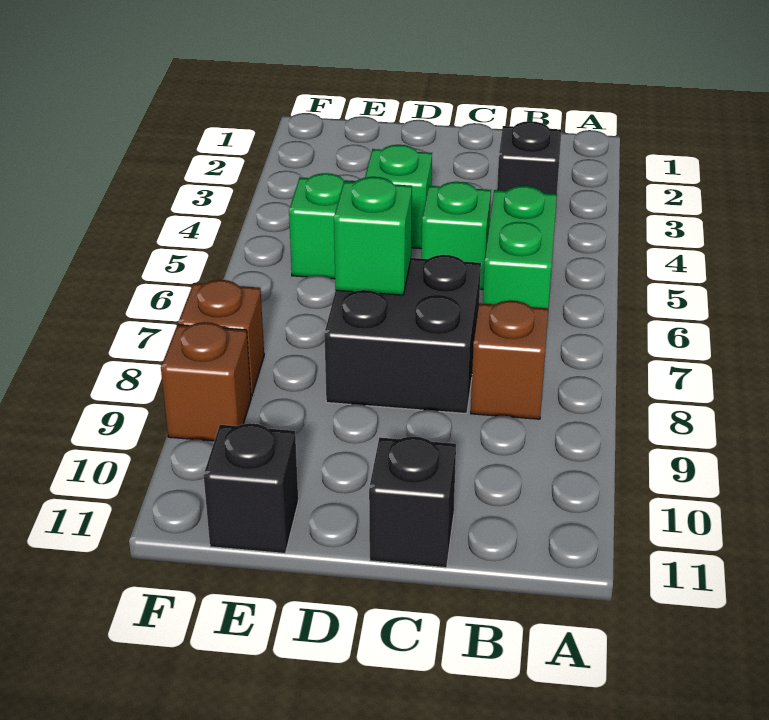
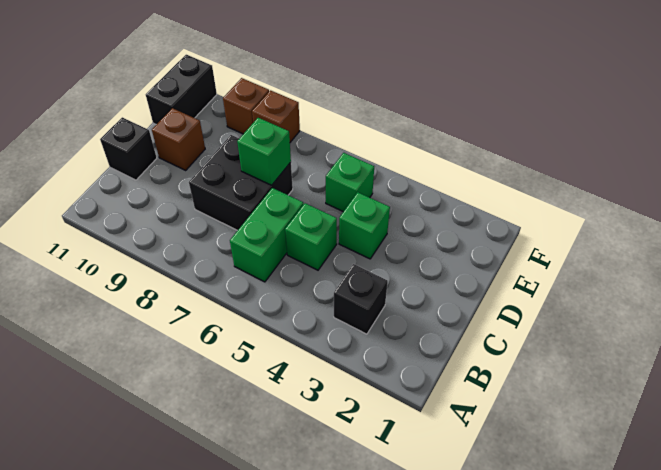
green brick B5:B6 level 1 -> green brick B6:C6 level 1
brown brick B8 level 1 -> brown brick D10 level 1
black brick E11 level 1 -> black brick E11:F11 level 1

